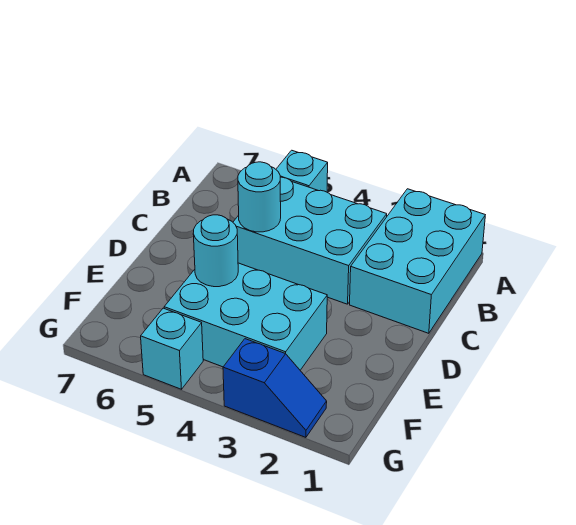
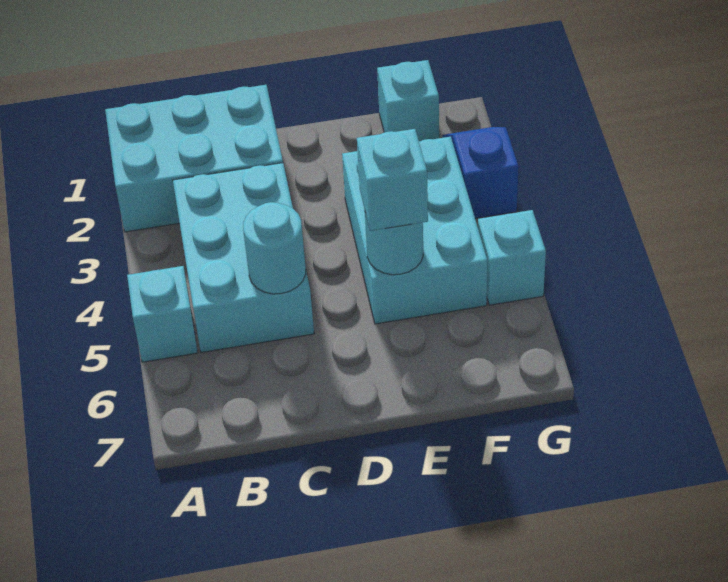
none -> cyan brick E5 level 3
none -> cyan brick F1 level 1

